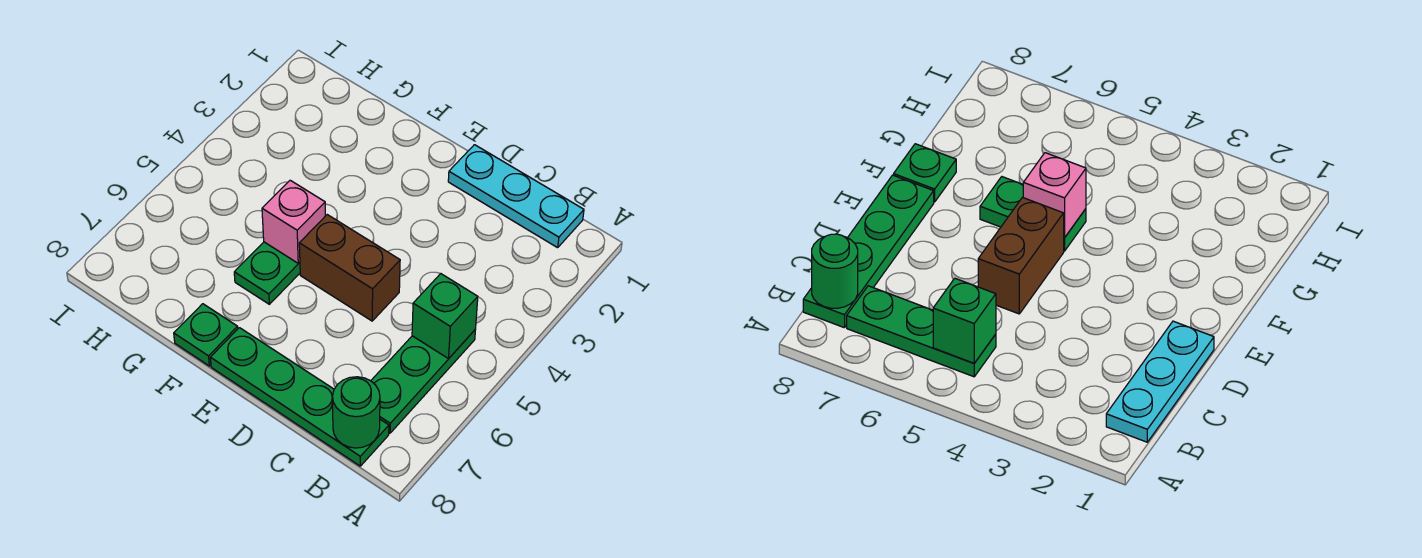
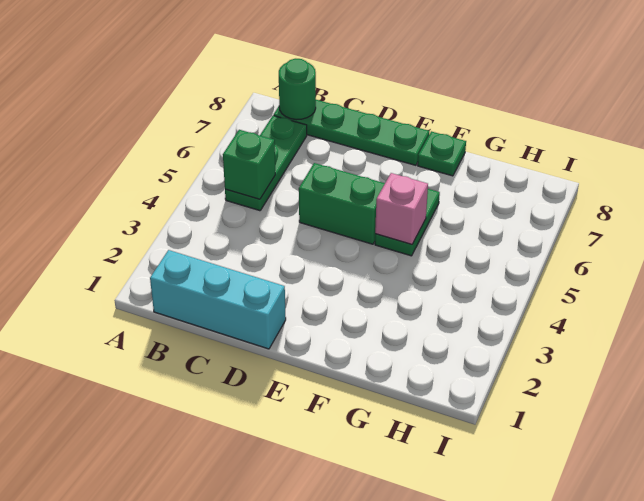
cyan plate B1:D1 level 1 -> cyan brick B1:D1 level 1
brown brick D5:E5 level 1 -> green brick D5:E5 level 1

